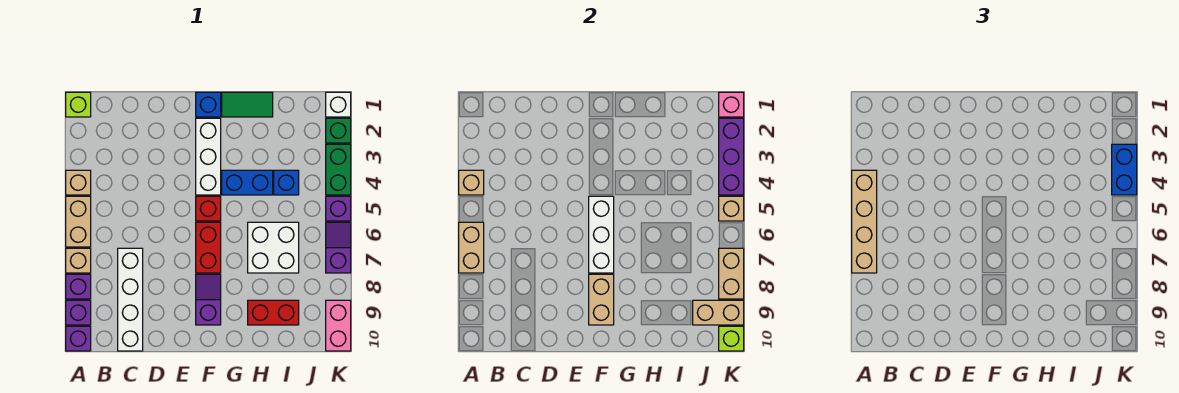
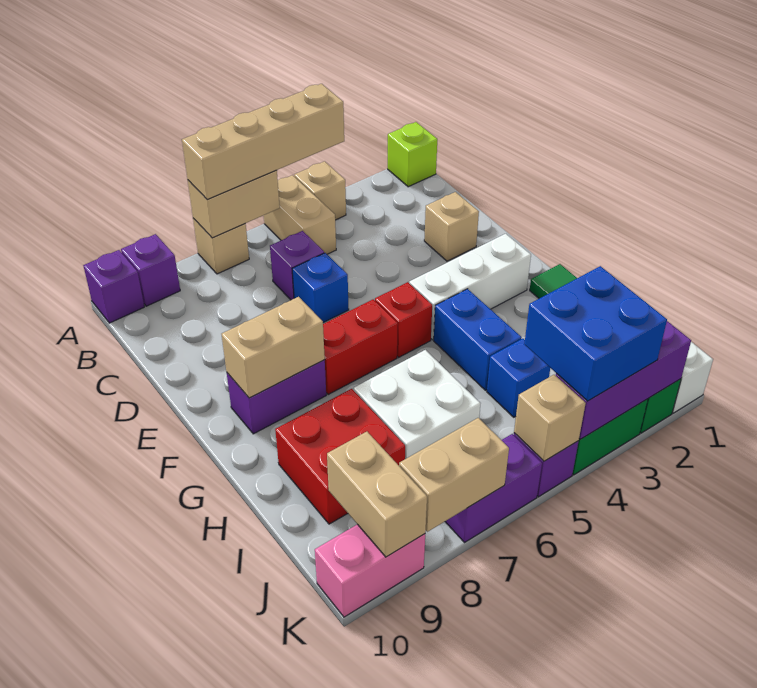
tan brick A4 level 2 -> tan brick D2 level 1
tan brick A5:A6 level 1 -> tan brick A5:B5 level 1
purple brick A8 level 1 -> purple brick C6 level 1
white brick C7:C10 level 1 -> none
blue brick F1 level 1 -> blue brick D6 level 1
white brick F5:F7 level 2 -> none
purple slope F8:F9 level 1 top 9 -> purple brick F8:F9 level 1
red brick H9:I9 level 1 -> red brick H8:I9 level 1
pink brick K1 level 2 -> none
blue brick K3:K4 level 3 -> blue brick J3:K4 level 3
purple slope K6:K7 level 1 top 7 -> purple brick K6:K7 level 1
lime brick K10 level 2 -> none

